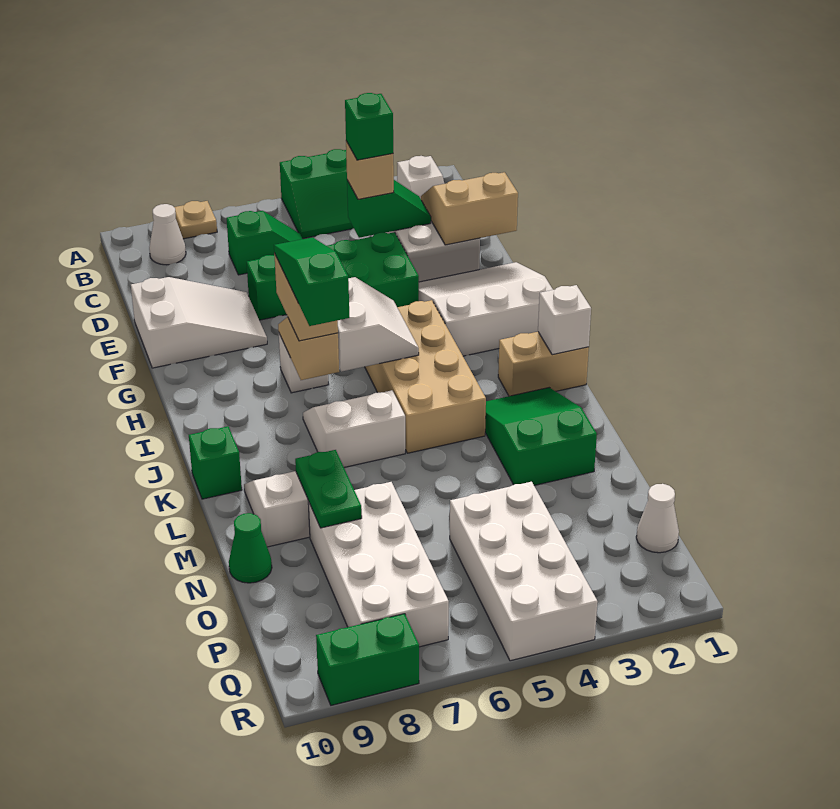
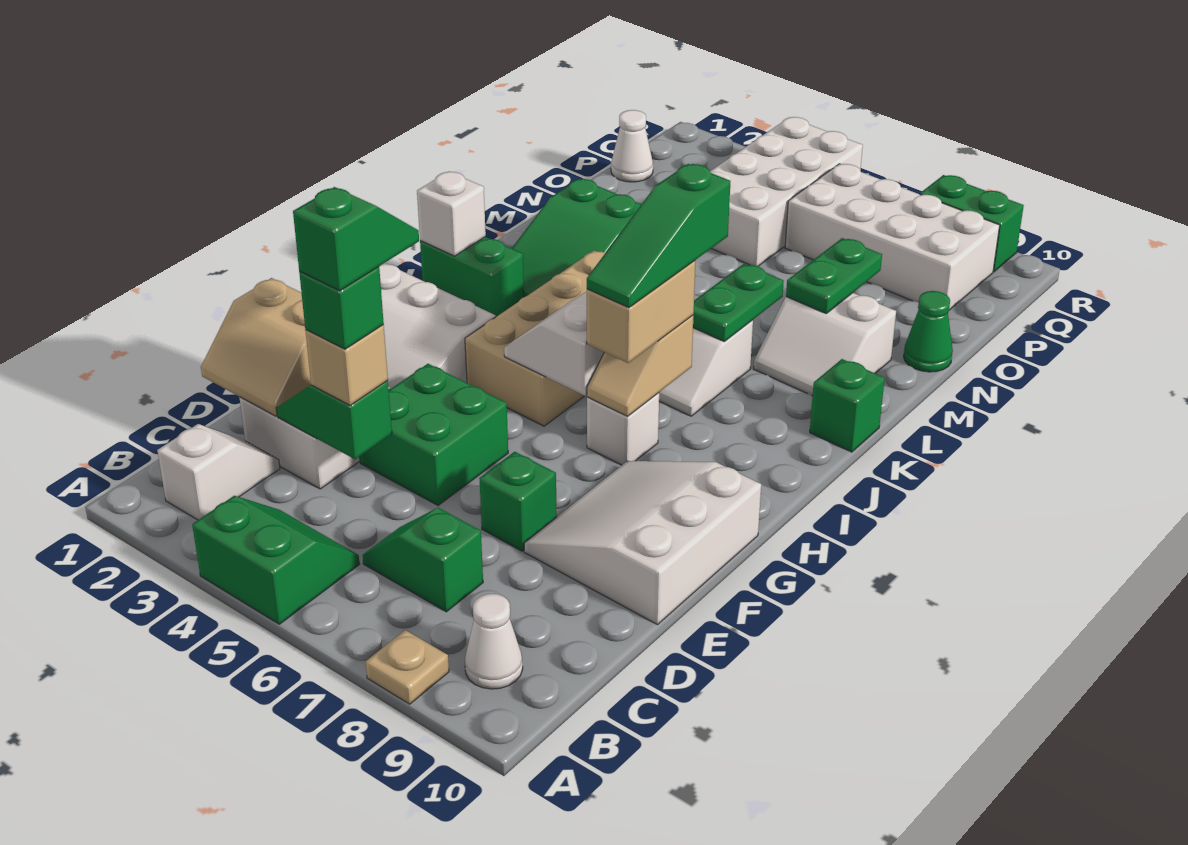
none -> green slope D4:E4 level 5 top D
white slope E8:F10 level 1 top 10 -> white slope E8:G10 level 1 top 10
tan brick J1:J2 level 1 -> green brick J1:J2 level 1
none -> green plate K7:L7 level 2
white brick N7:Q8 level 1 -> white brick P6:Q9 level 1

